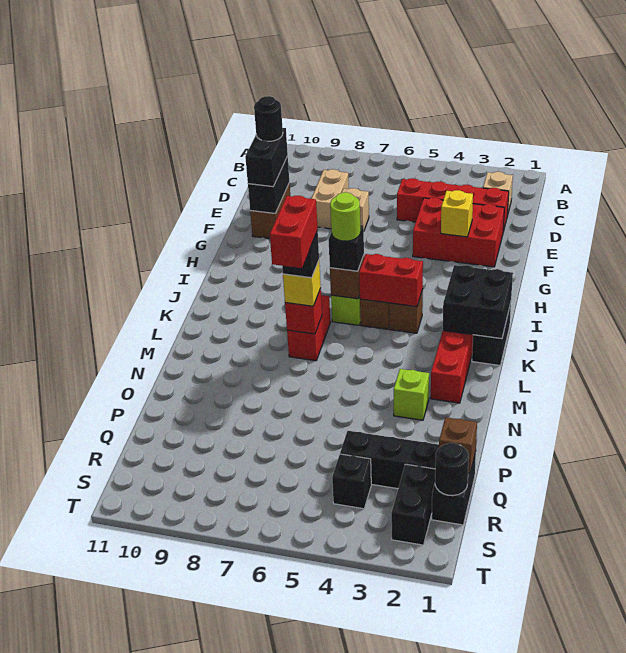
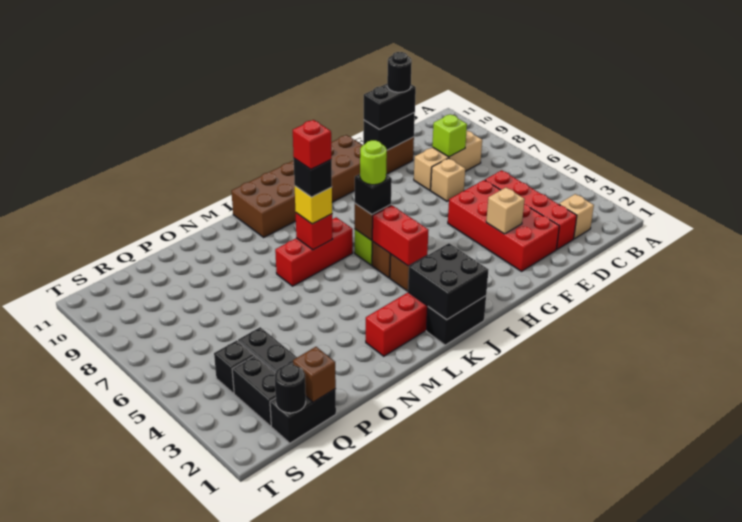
tan brick D8:E8 level 1 -> tan brick C8:E8 level 1
red brick E2:F4 level 1 -> red brick E2:F5 level 1
yellow brick F3 level 2 -> tan brick F3 level 2
none -> brown brick G10:L11 level 1
red brick K7:L7 level 1 -> red brick K7:M7 level 1
red brick L7:M7 level 5 -> red brick L7 level 5
lime brick N3 level 1 -> lime brick D8 level 2
black brick R2:S2 level 1 -> black brick R2:R3 level 1

